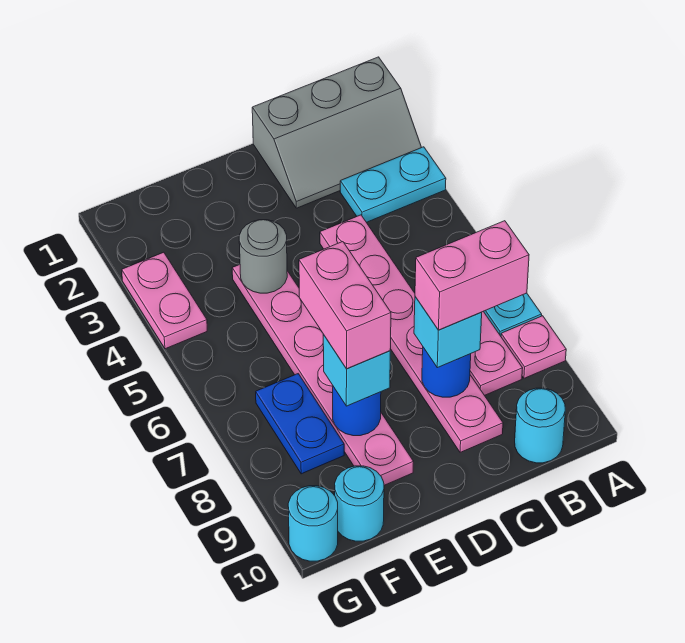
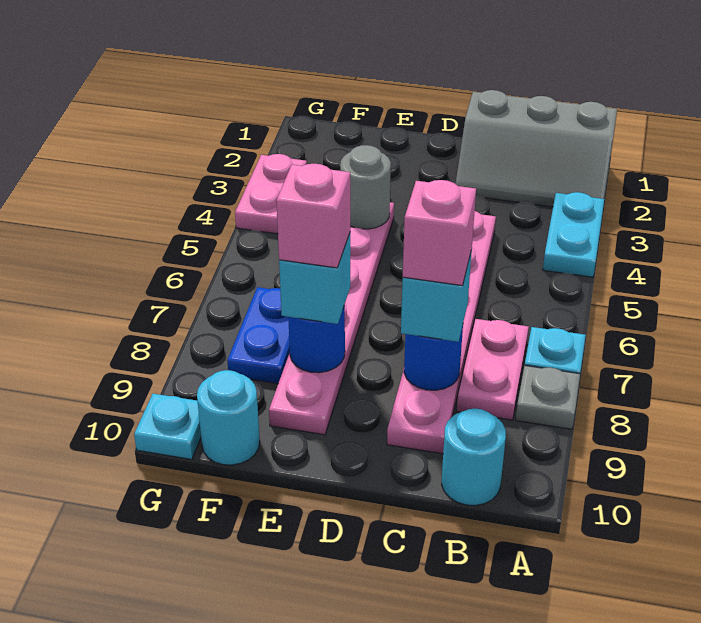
cyan plate A3:B3 level 1 -> cyan plate A3:A4 level 1
pink plate A8 level 1 -> grey plate A8 level 1
pink brick B8:C8 level 4 -> pink brick C8 level 4
pink brick E7:E8 level 4 -> pink brick E8 level 4
cyan round brick G10 level 1 -> cyan plate G10 level 1

